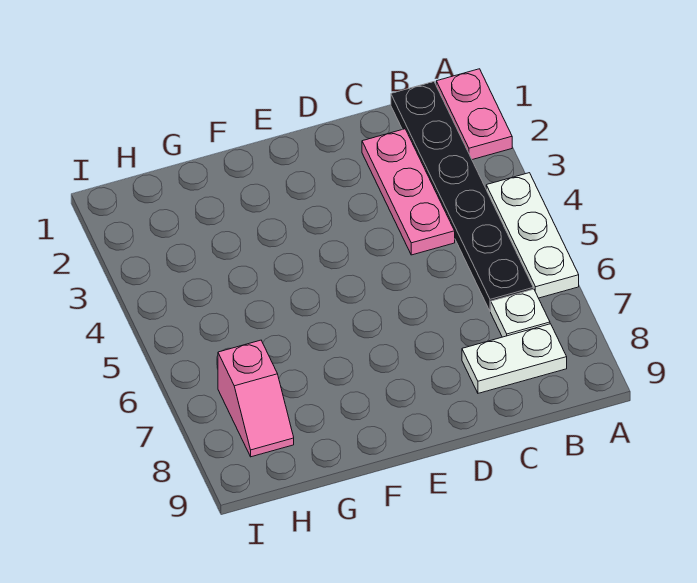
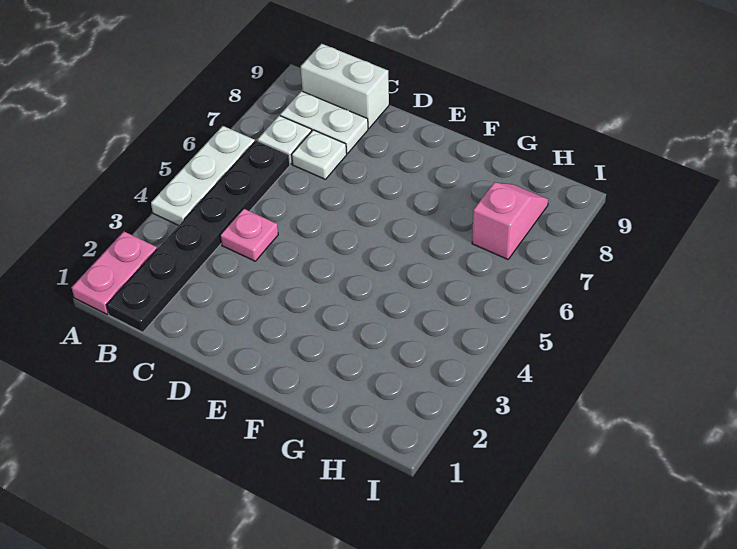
none -> white brick B9:C9 level 1
pink plate C2:C4 level 1 -> pink plate C4 level 1
none -> white plate C7 level 1

